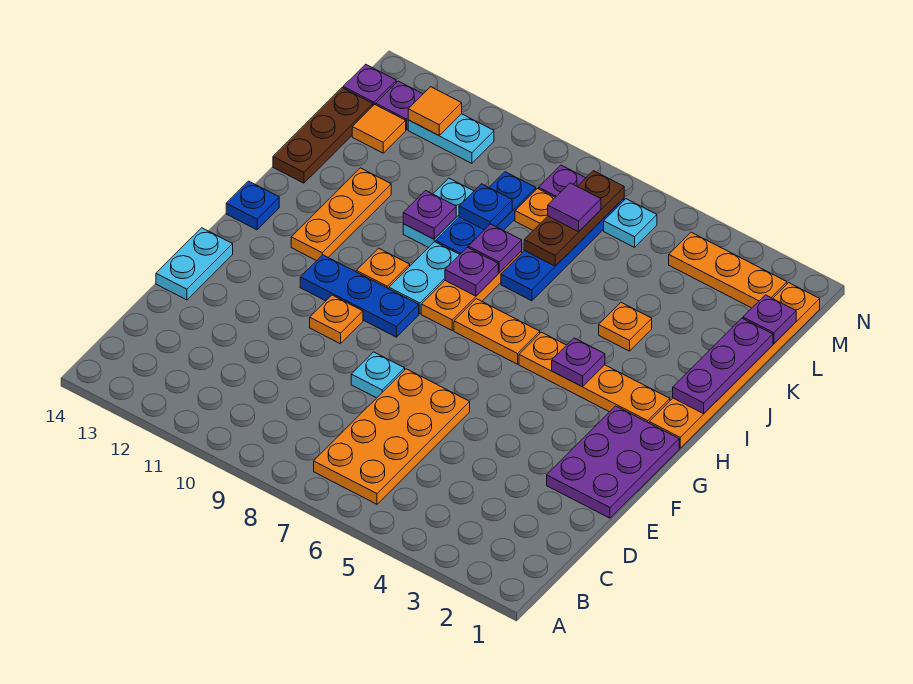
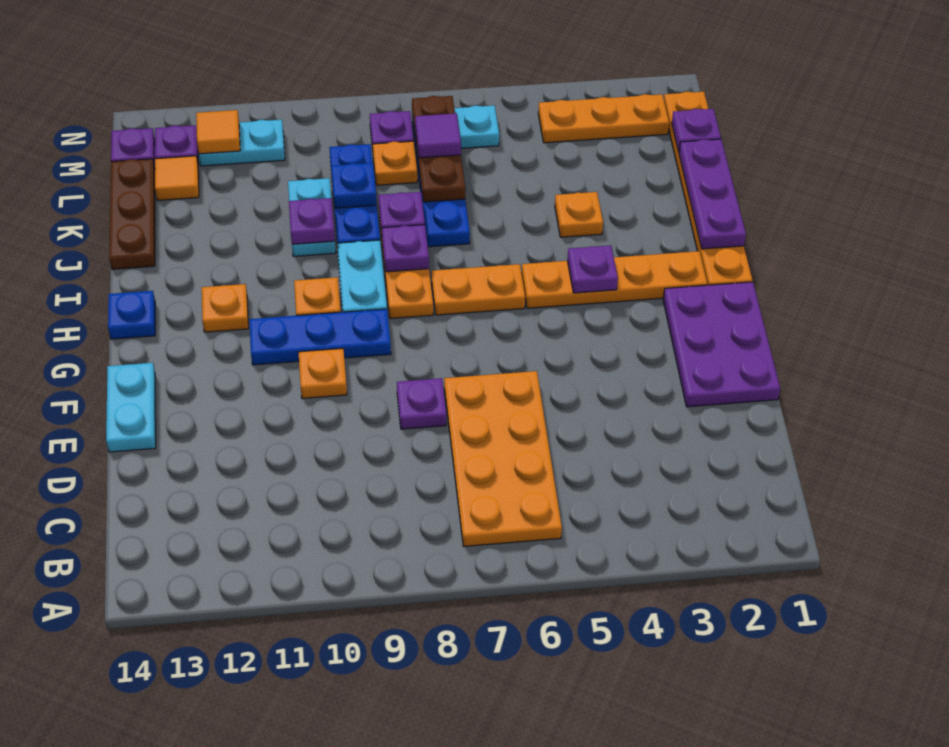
cyan plate E8 level 1 -> purple plate E8 level 1
orange plate H12:J12 level 1 -> orange plate H12 level 1

